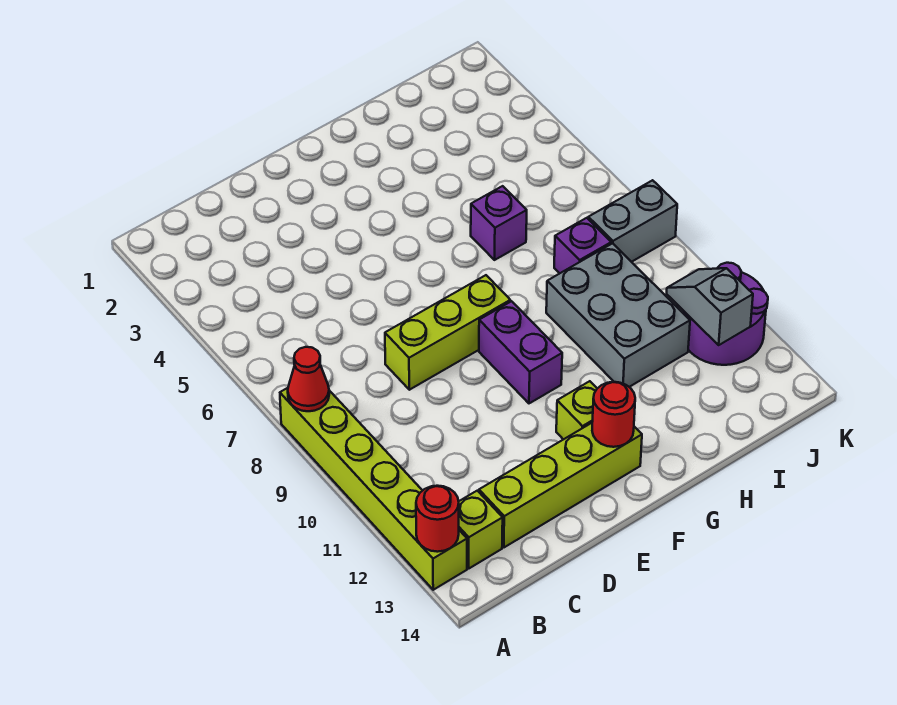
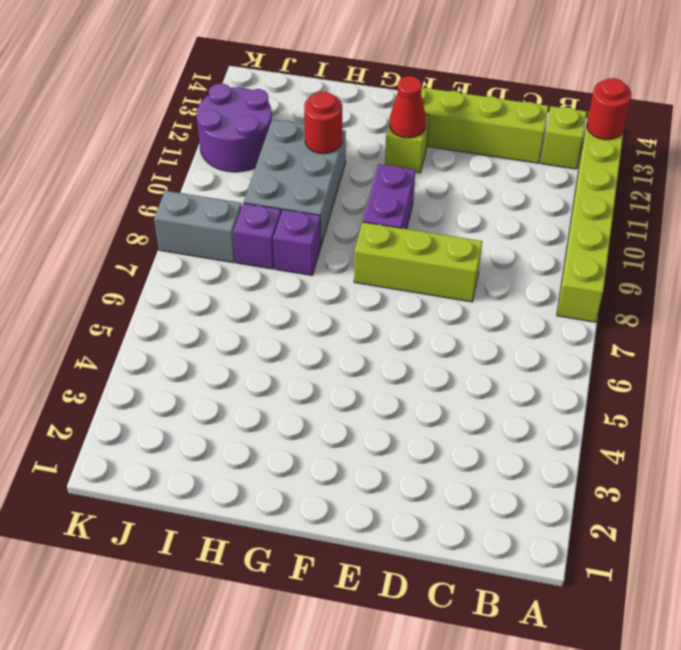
red cone A8 level 2 -> red cone F12 level 2
red round brick F13 level 2 -> red round brick H11 level 2
purple brick H6 level 1 -> purple brick H8 level 1
grey slope J11:J12 level 2 top 12 -> none

